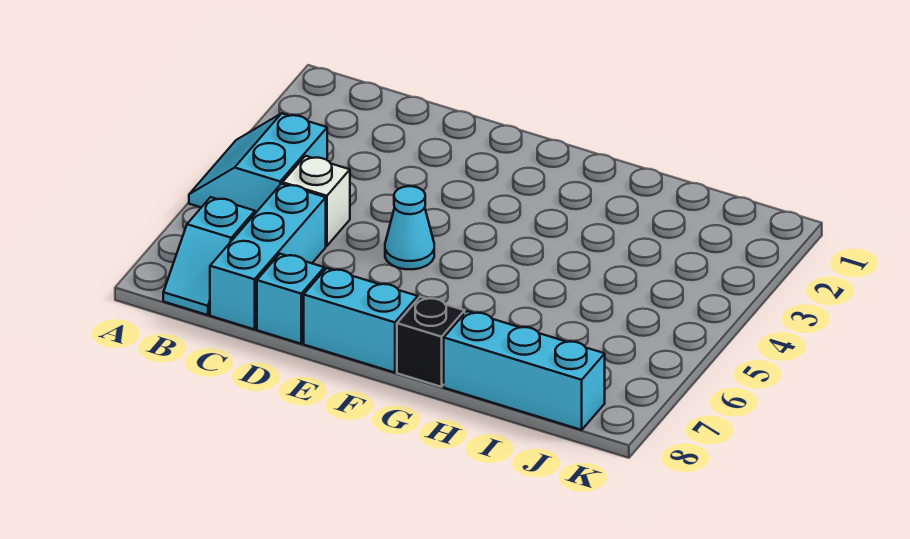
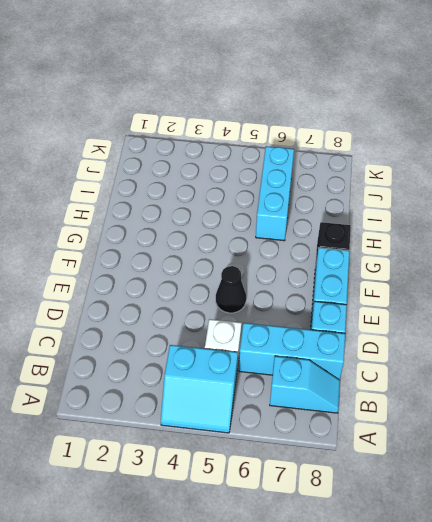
cyan cone E5 level 1 -> black cone E5 level 1
cyan brick H8:J8 level 1 -> cyan brick H6:J6 level 1

